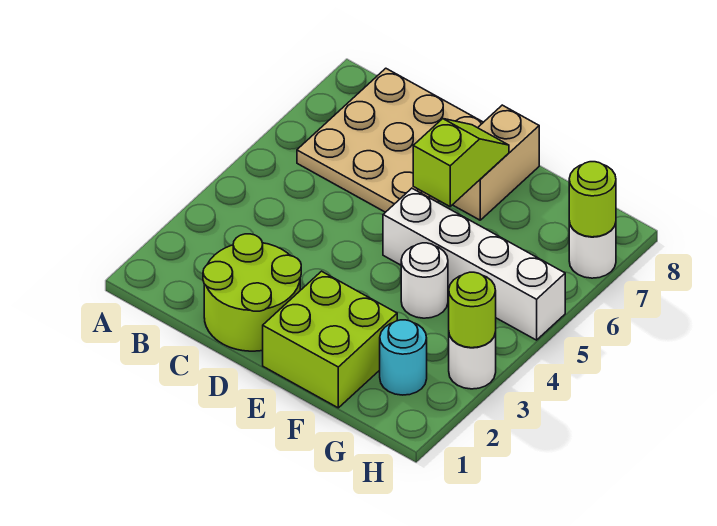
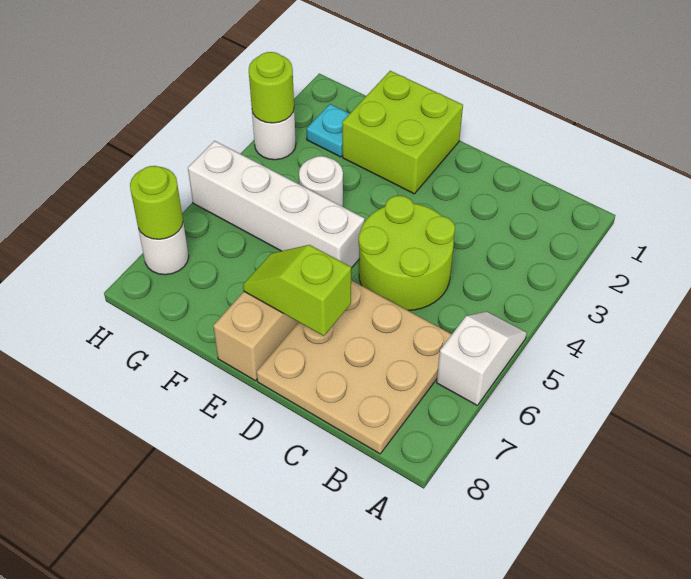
none -> white slope A5:A6 level 1 top 6
lime round brick C1:D2 level 1 -> lime round brick C4:D5 level 1
lime slope E6:E7 level 2 top 6 -> lime slope D7:E7 level 2 top D
cyan round brick G2 level 1 -> cyan plate G2 level 1

